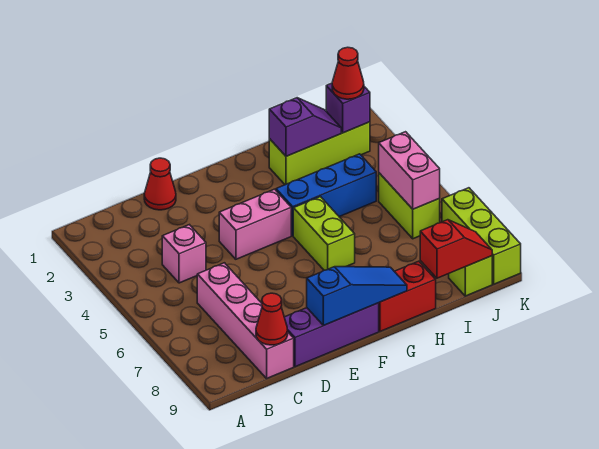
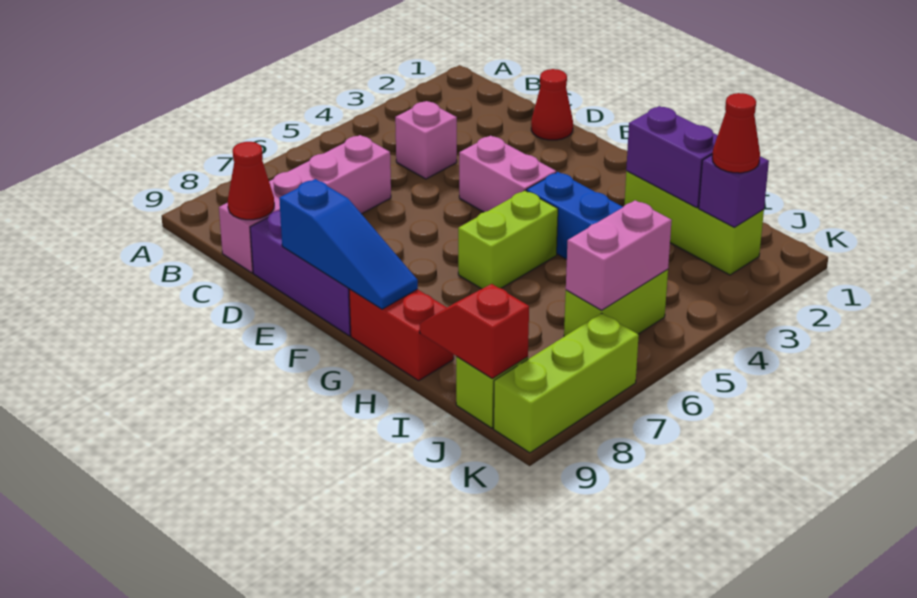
purple slope H2:I2 level 2 top H -> purple brick H2:I2 level 2
red slope I9:J9 level 2 top I -> red slope I9:J9 level 2 top J

